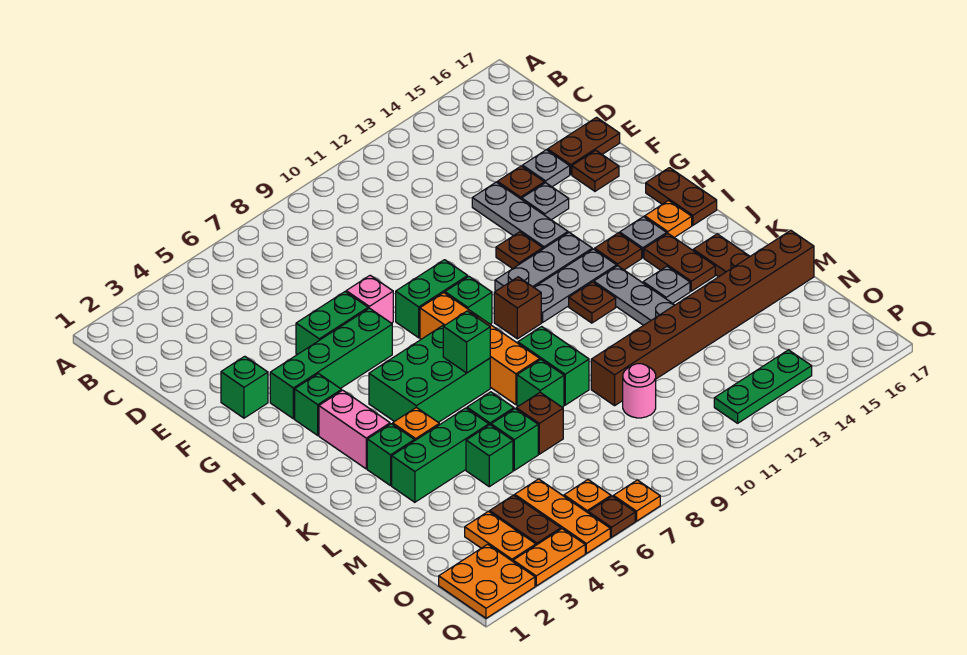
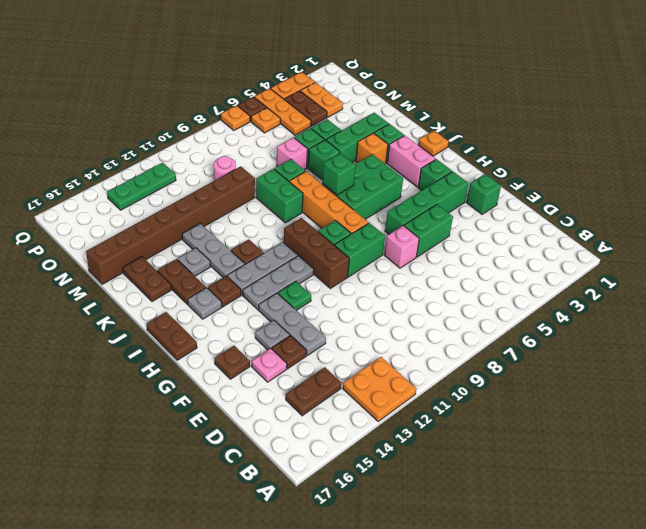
grey plate E15 level 1 -> pink plate E15 level 1
brown plate E16:E17 level 1 -> brown plate C14:C15 level 1
brown plate G12 level 1 -> green plate G12 level 1
brown brick I10 level 1 -> brown brick G10:I10 level 1
orange plate I16 level 1 -> orange plate J1 level 1
brown brick M7 level 1 -> pink brick M7 level 1
orange plate P1:Q2 level 1 -> orange plate A12:B13 level 1

